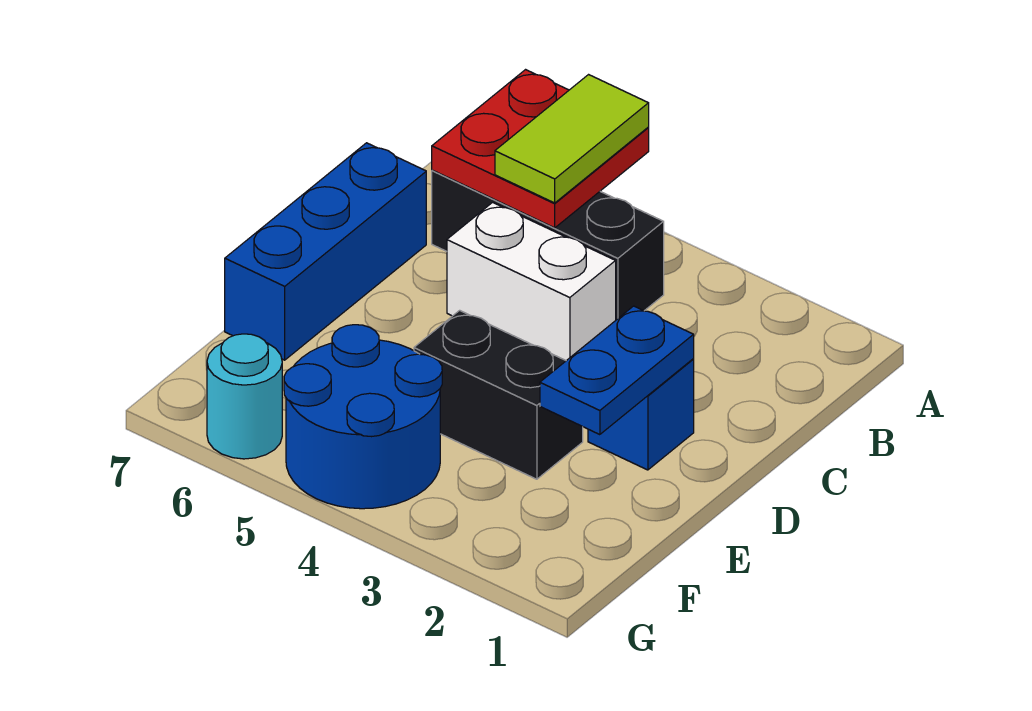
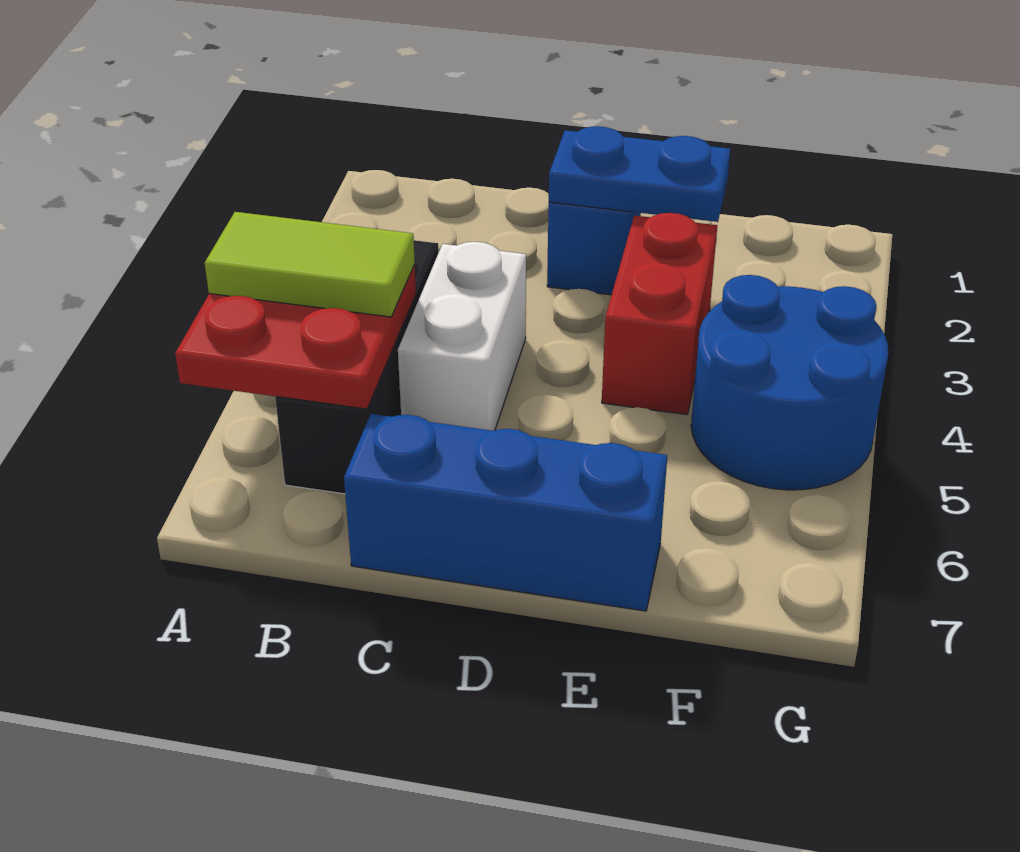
black brick E3:E4 level 1 -> red brick E3:E4 level 1
cyan round brick G6 level 1 -> none

